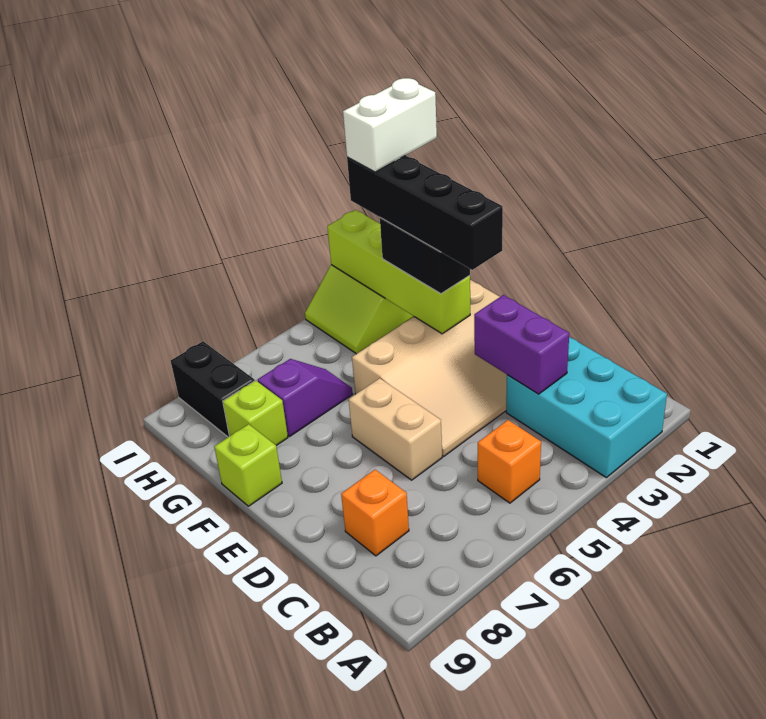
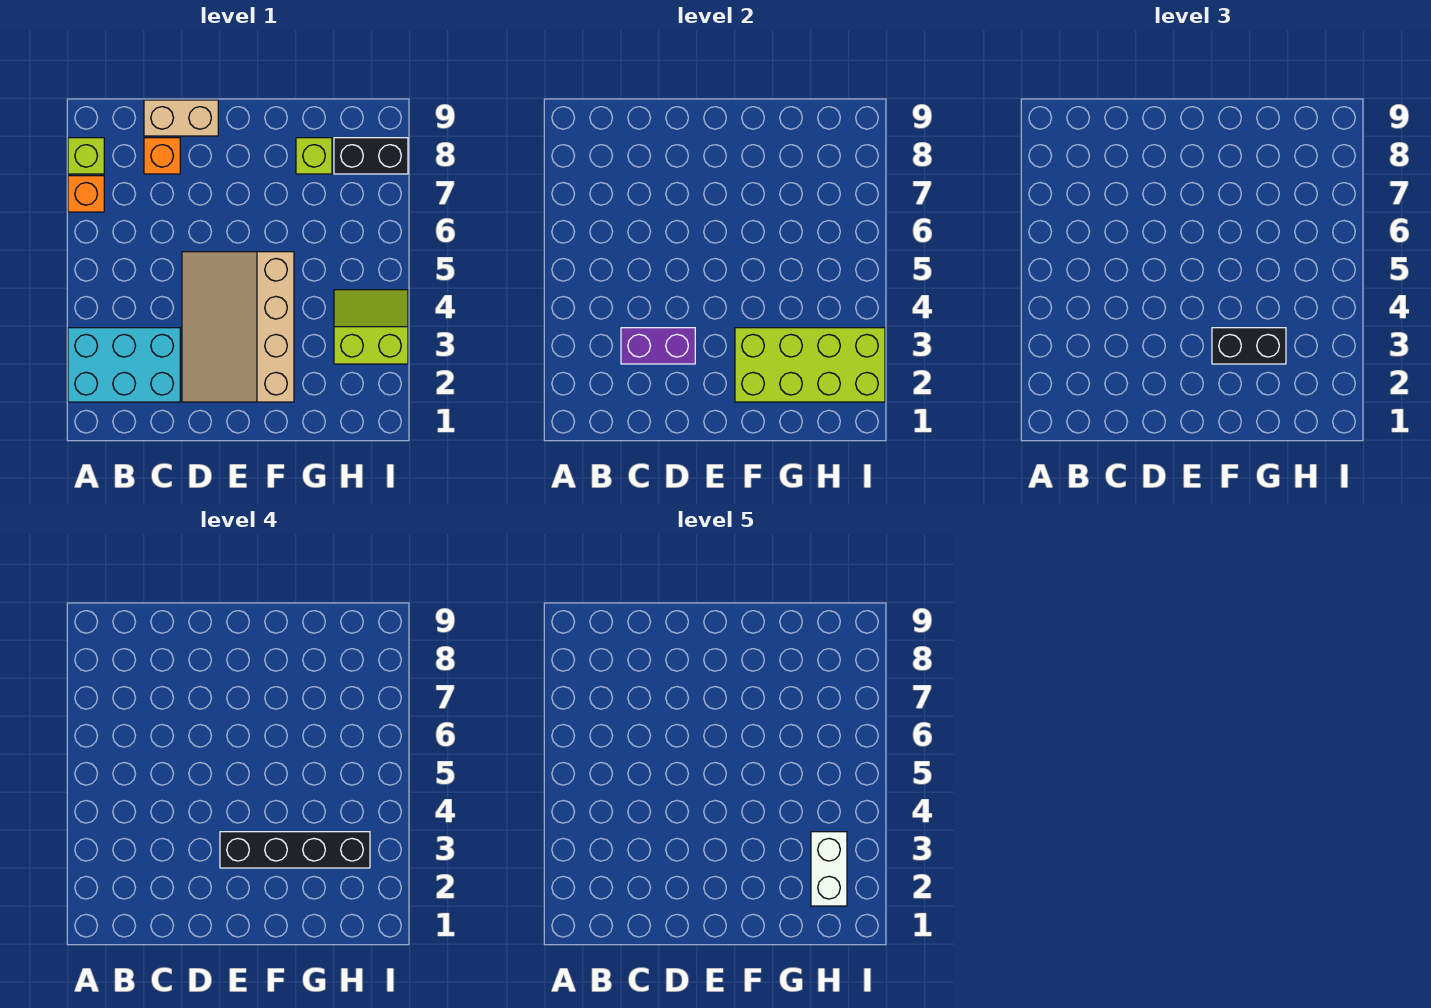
orange brick B5 level 1 -> orange brick A7 level 1
tan brick D6:E6 level 1 -> tan brick C9:D9 level 1
lime brick F3:I3 level 2 -> lime brick F2:I3 level 2
lime brick F9 level 1 -> lime brick A8 level 1
purple slope G6:G7 level 1 top 7 -> none

